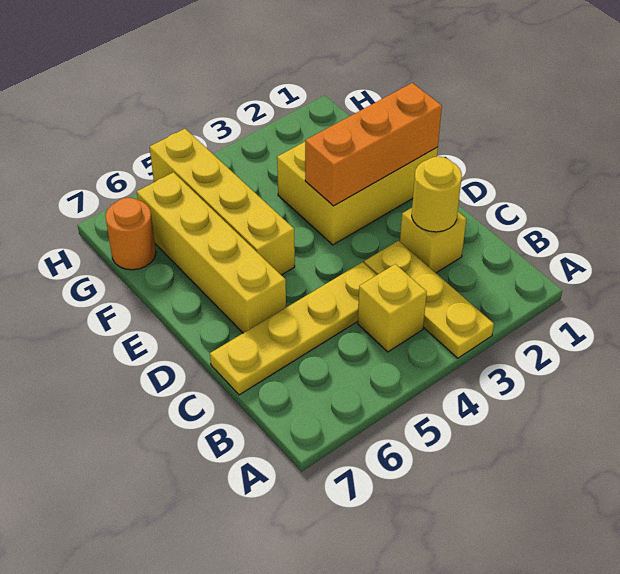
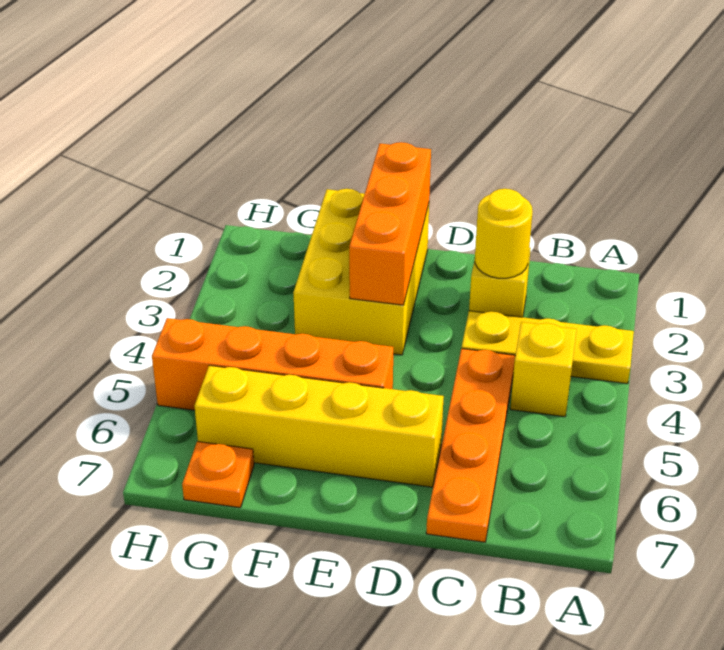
yellow plate C4:C7 level 1 -> orange plate C4:C7 level 1
yellow brick E5:H5 level 1 -> orange brick E5:H5 level 1
orange round brick G7 level 1 -> orange plate G7 level 1

